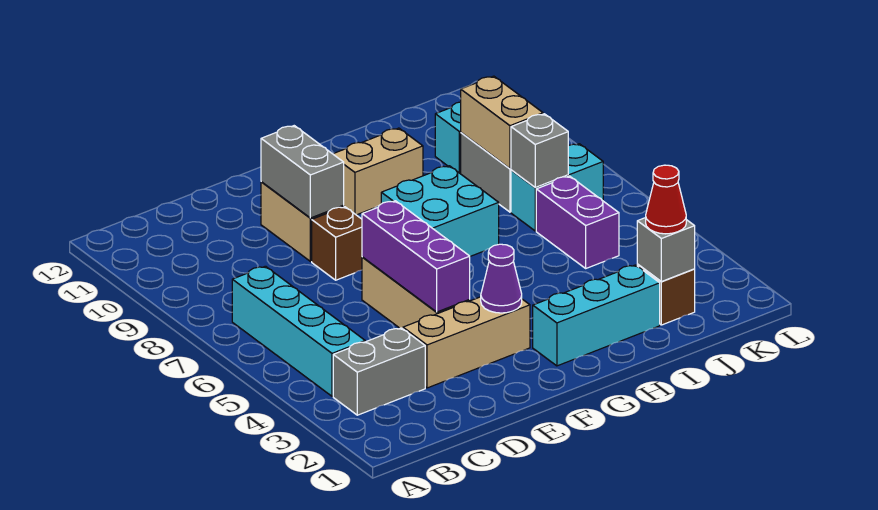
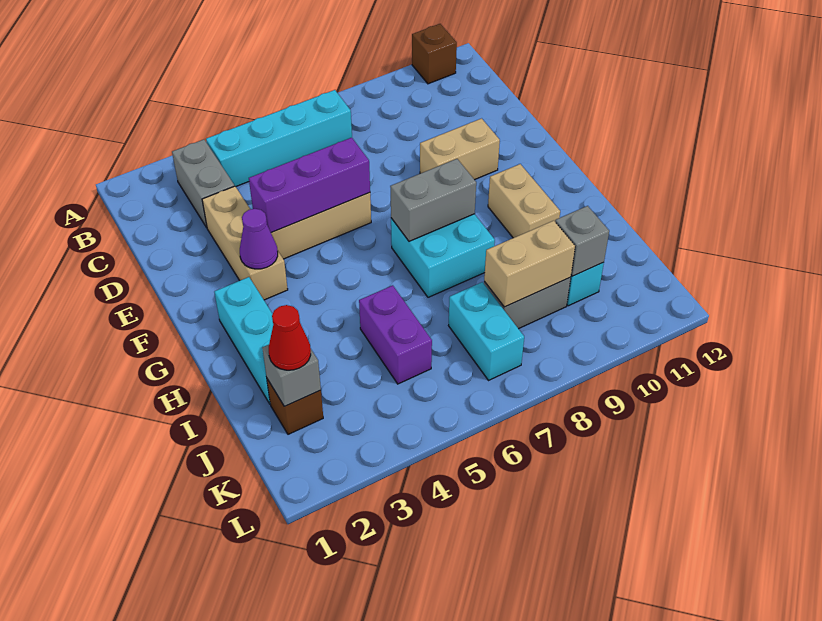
brown brick E8 level 1 -> brown brick A11 level 1
grey brick E9:E10 level 2 -> grey brick G7:G8 level 2
purple brick J5:J6 level 1 -> purple brick I5:J5 level 1
grey brick J7 level 2 -> grey brick J10 level 2

